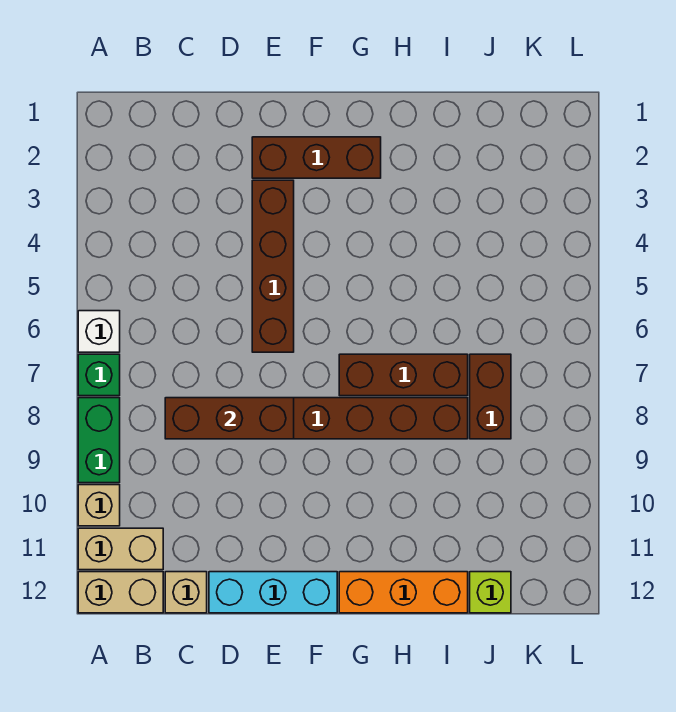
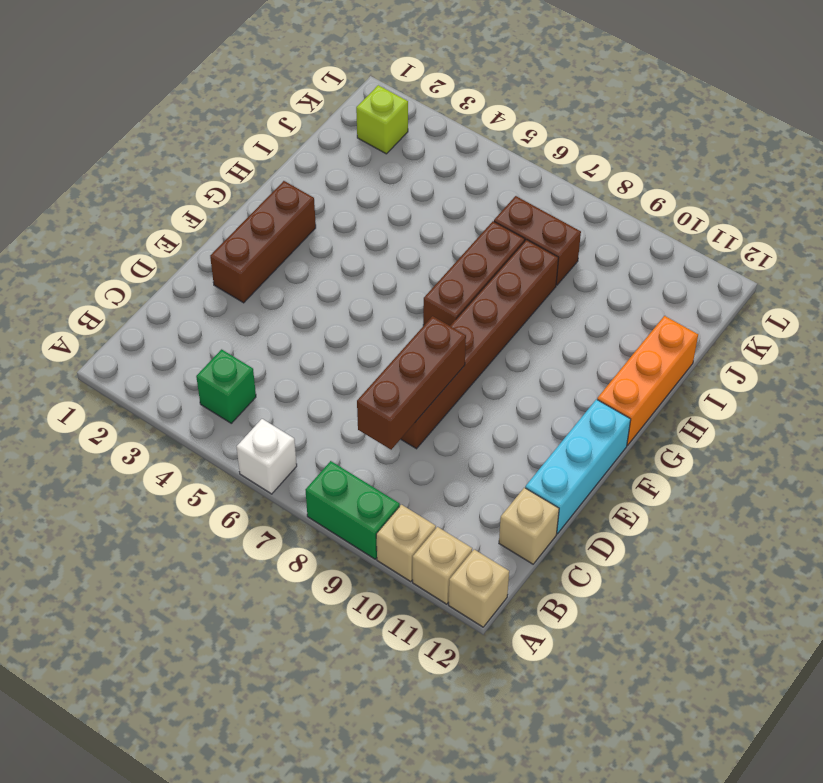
green brick A7 level 1 -> green brick B4 level 1
tan brick A11:B11 level 1 -> tan brick A11 level 1
tan brick A12:B12 level 1 -> tan brick A12 level 1
brown brick E3:E6 level 1 -> none
lime brick J12 level 1 -> lime brick K2 level 1

